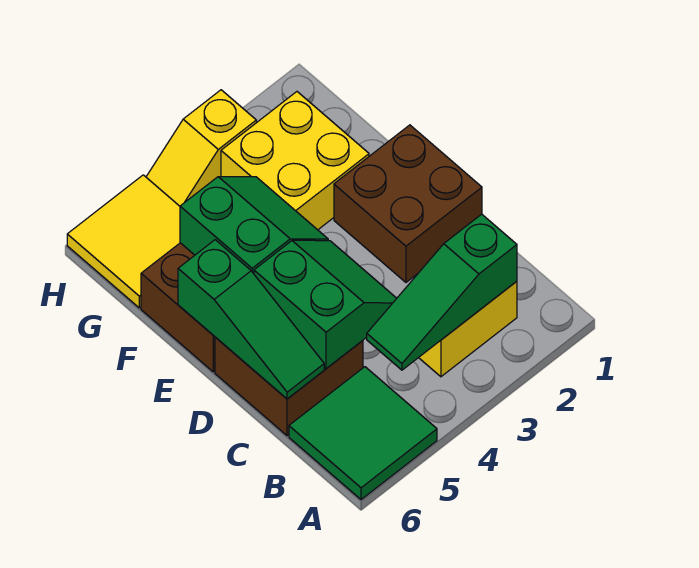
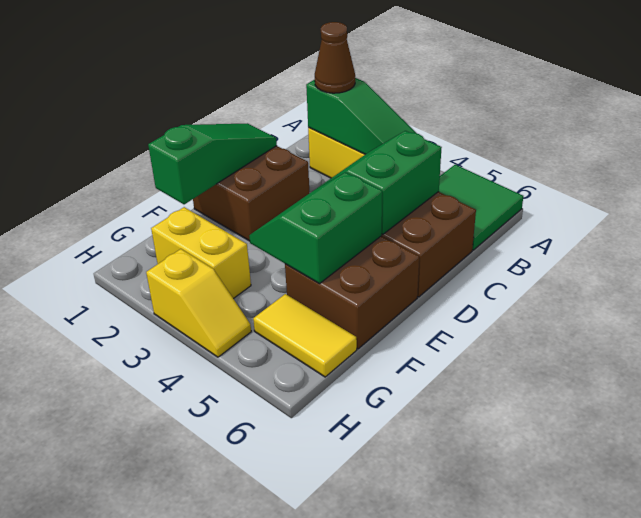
none -> brown cone B2 level 3
green slope C6:E6 level 2 top E -> green slope D1:F1 level 2 top F
yellow brick F2:G3 level 1 -> yellow brick G2:G3 level 1
yellow tile G5:H6 level 1 -> yellow tile G5:G6 level 1

